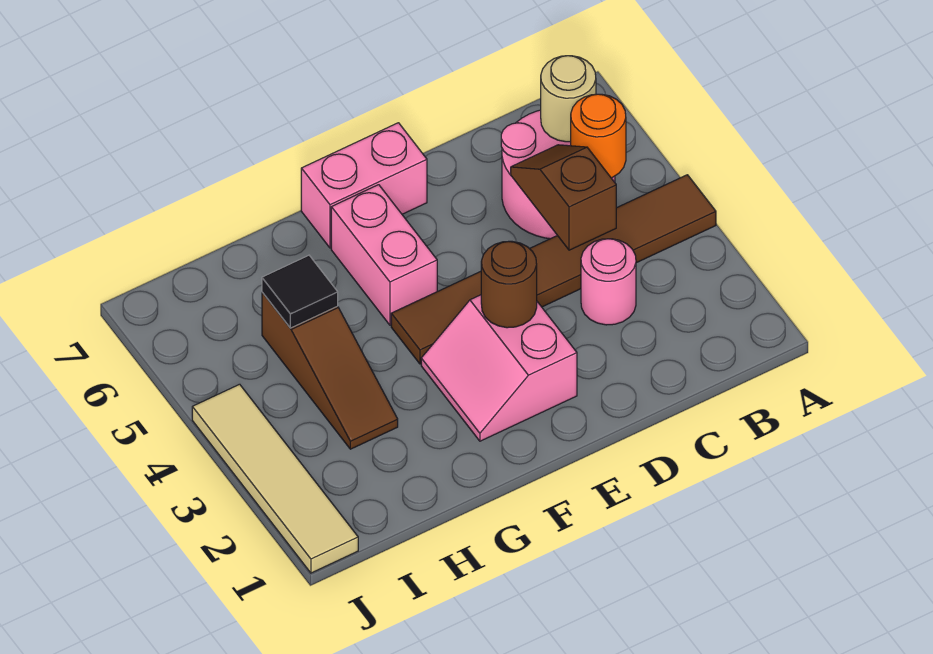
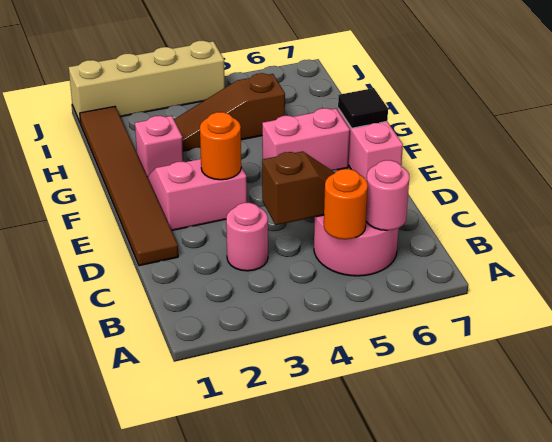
brown tile A4:F4 level 1 -> brown tile D1:I1 level 1
tan round brick B6 level 2 -> pink round brick B6 level 2
brown round brick E3 level 2 -> orange round brick E3 level 2
none -> pink brick G2 level 1
black tile H5 level 2 -> black tile F7 level 2
tan tile J1:J4 level 1 -> tan brick J1:J4 level 1

